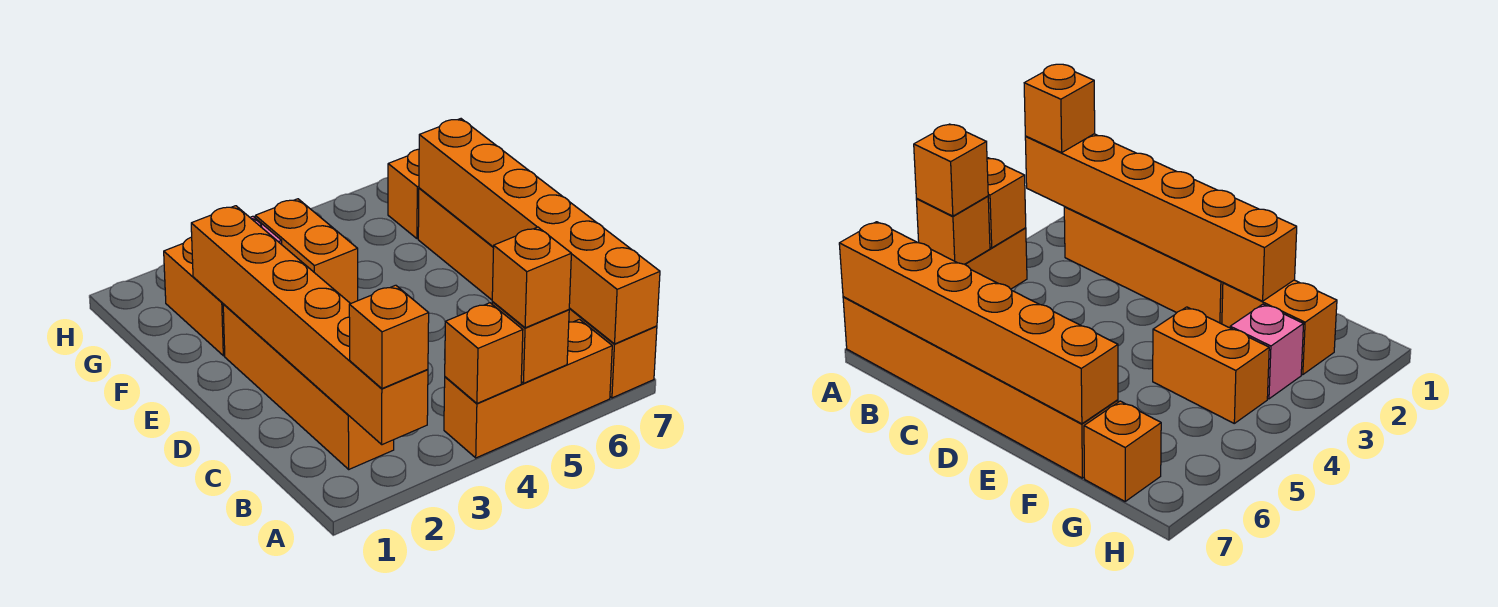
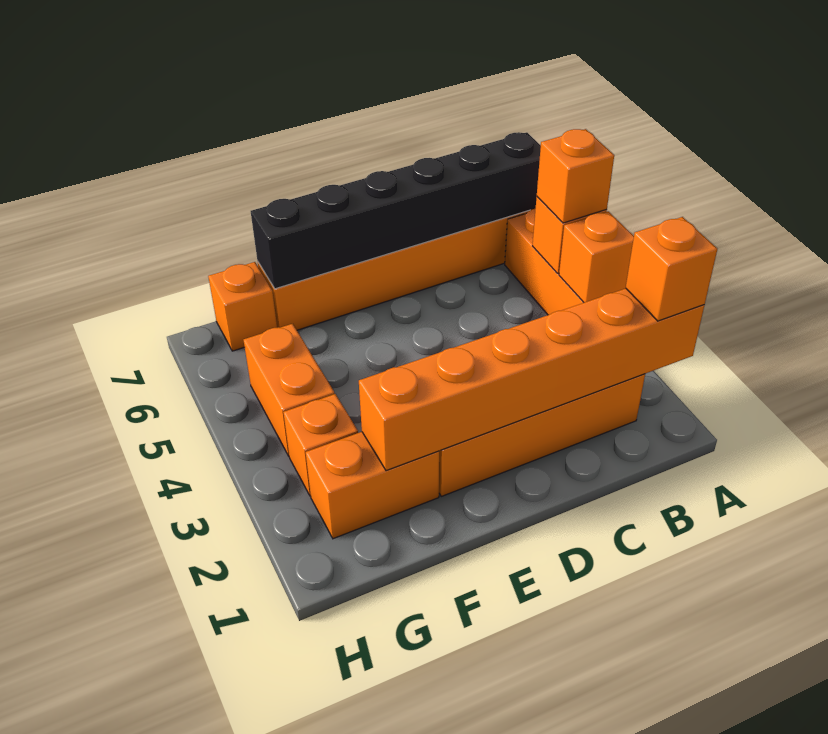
orange brick A7:F7 level 2 -> black brick A7:F7 level 2
orange brick F4:G4 level 1 -> orange brick G4:G5 level 1
pink brick G3 level 1 -> orange brick G3 level 1

